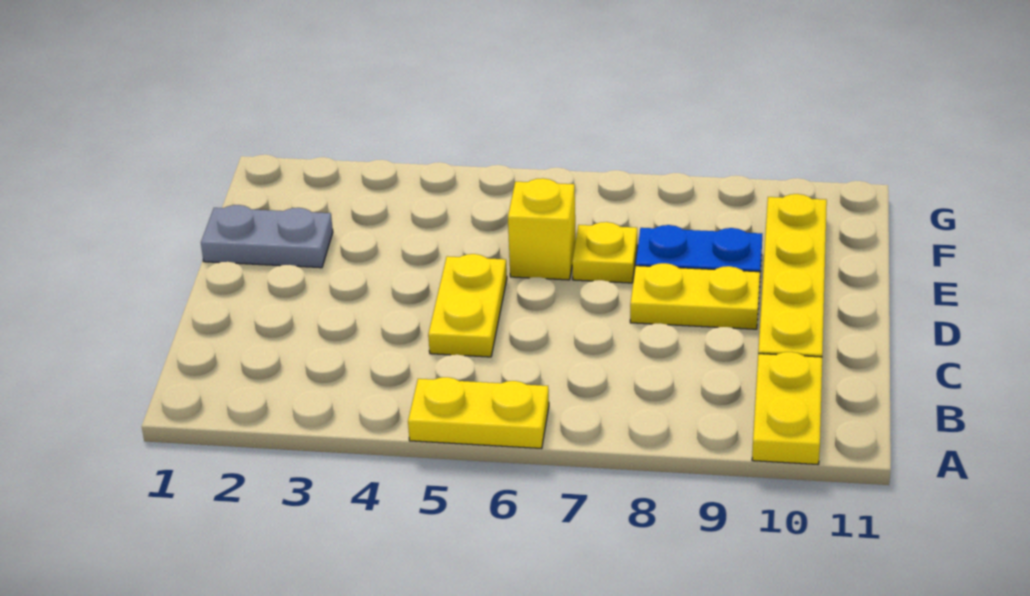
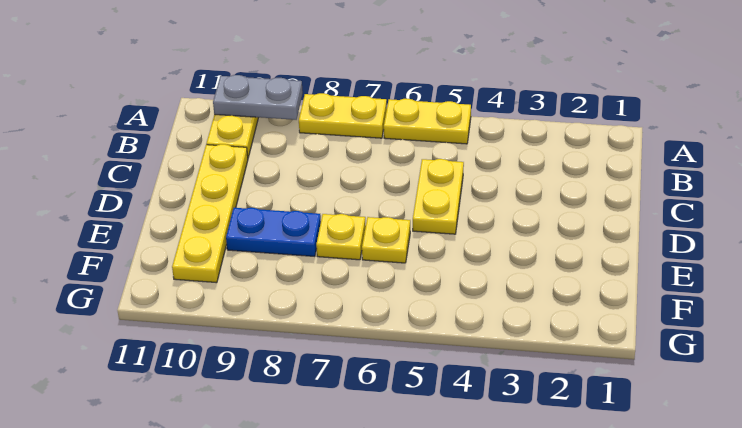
yellow plate D8:D9 level 1 -> yellow plate A7:A8 level 1
grey plate E1:E2 level 1 -> grey plate A9:A10 level 2
yellow brick E6 level 1 -> yellow plate E6 level 1

